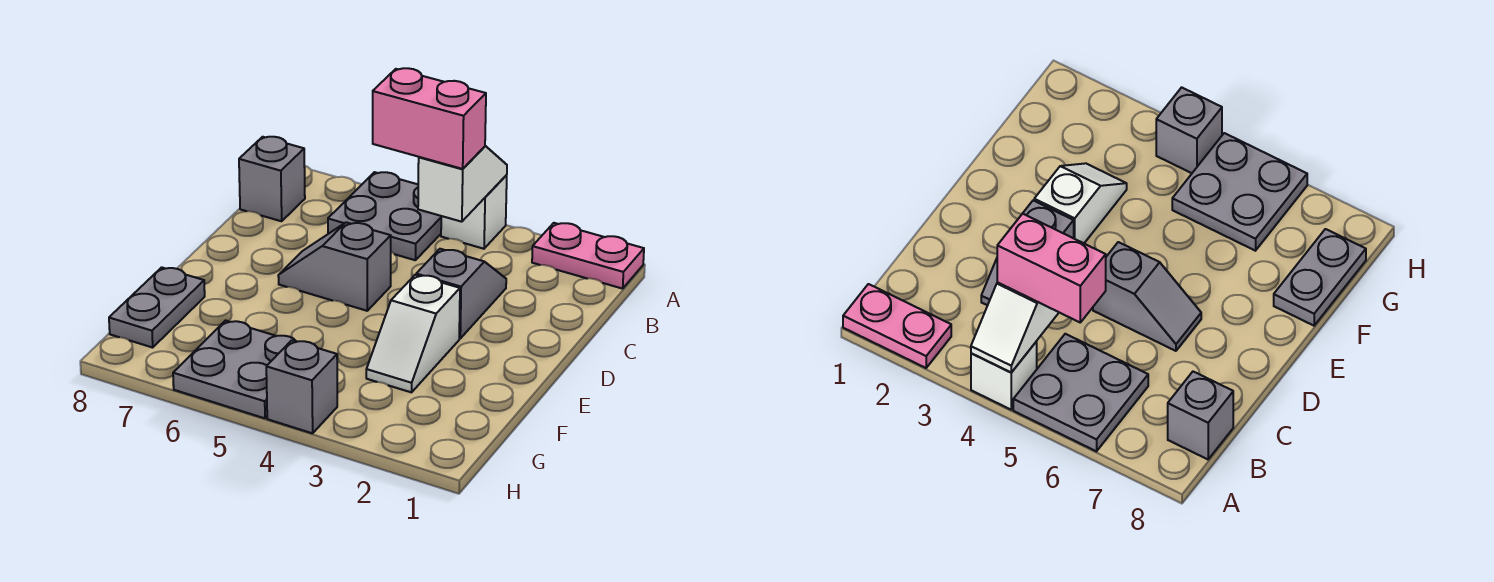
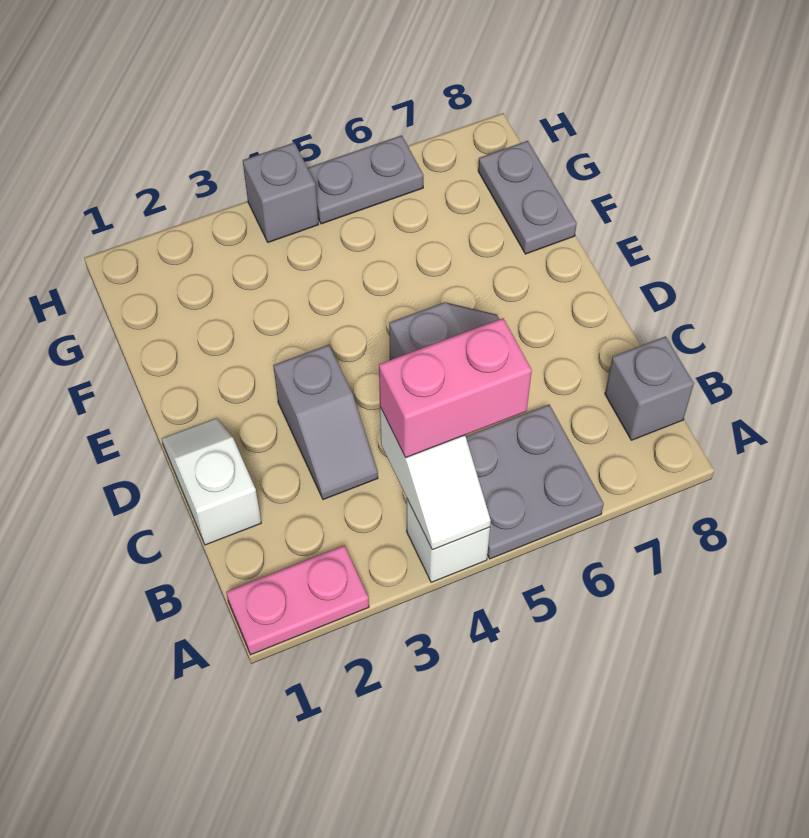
white slope E3:F3 level 1 top E -> white slope C1:D1 level 1 top C
grey plate G5:H6 level 1 -> grey plate H5:H6 level 1

